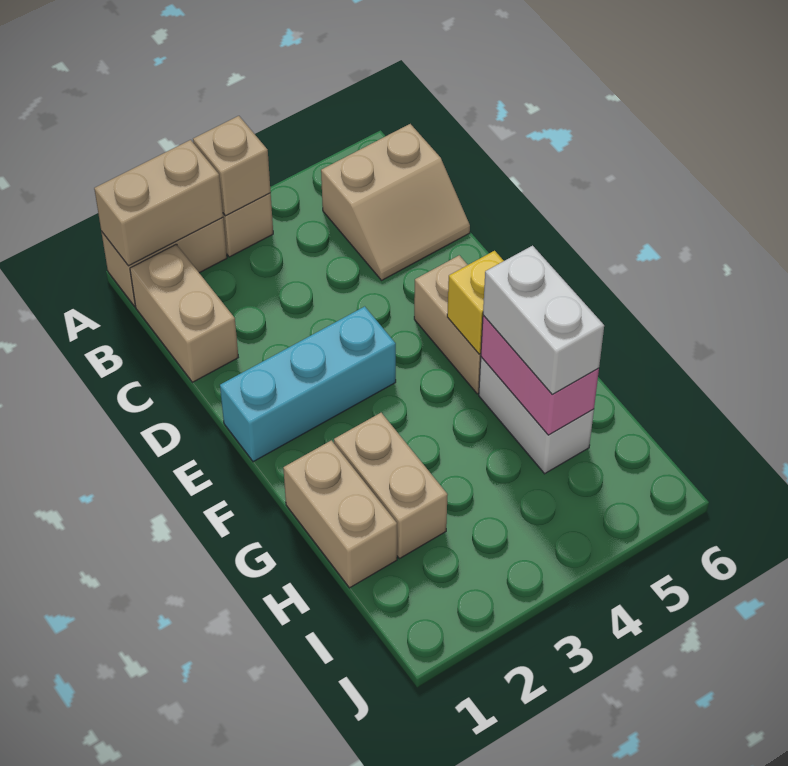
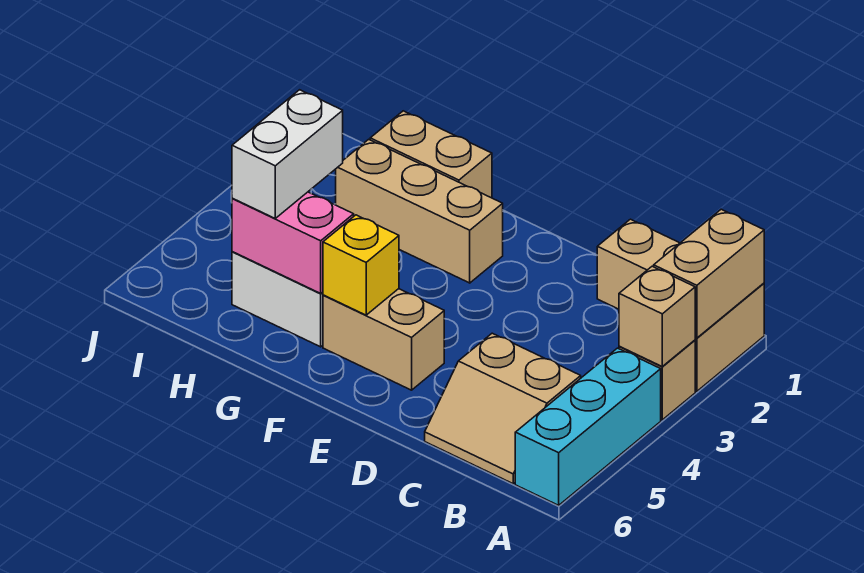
tan slope B5:C6 level 1 top B -> tan slope B5:C6 level 1 top 5
cyan brick E1:E3 level 1 -> cyan brick A4:A6 level 1
tan brick G2:H2 level 1 -> tan brick F2:H2 level 1
white brick G5:H5 level 3 -> white brick H4:H5 level 3

